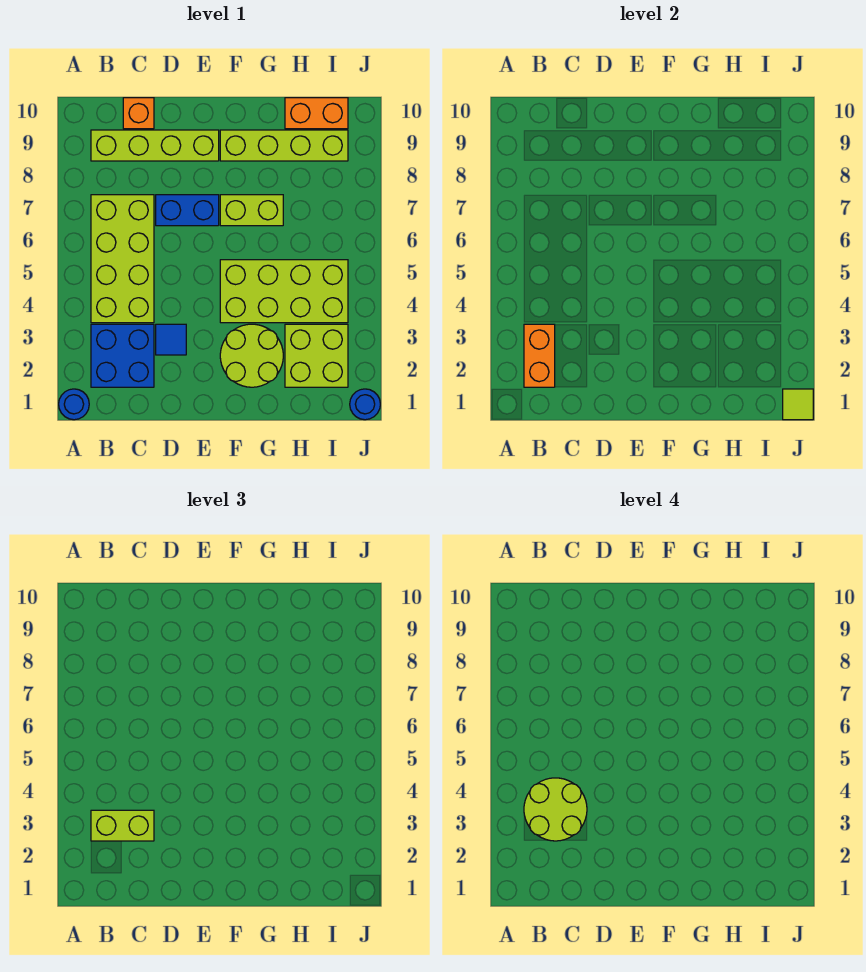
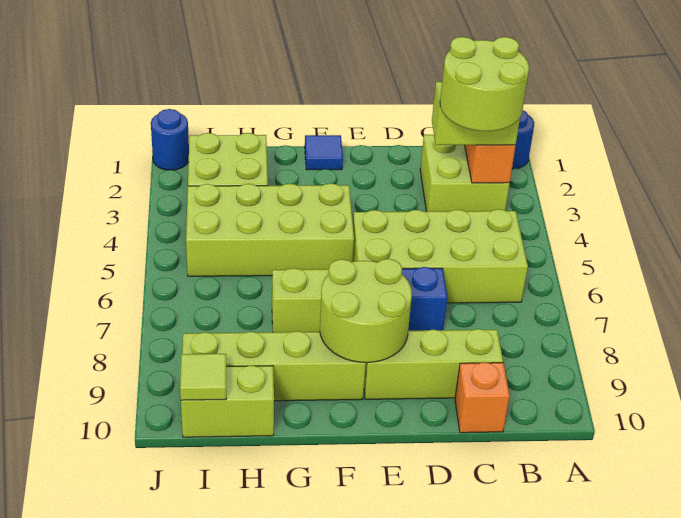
blue brick B2:C3 level 1 -> lime brick B2:C3 level 1
lime brick B4:C7 level 1 -> lime brick B5:E6 level 1
lime brick B9:E9 level 1 -> lime brick C9:E9 level 1
blue tile D3 level 1 -> blue tile F1 level 1
lime round brick F2:G3 level 1 -> lime round brick E8:F9 level 2
orange brick H10:I10 level 1 -> lime brick H10:I10 level 1
lime tile J1 level 2 -> lime tile I10 level 2

